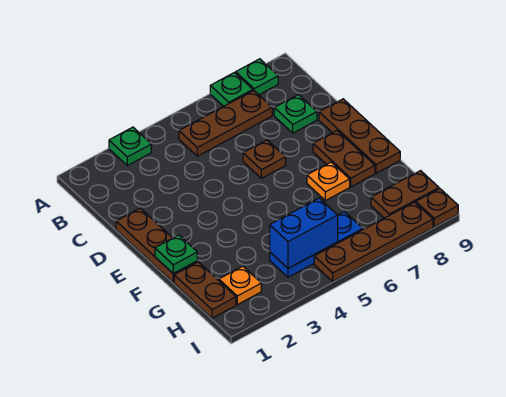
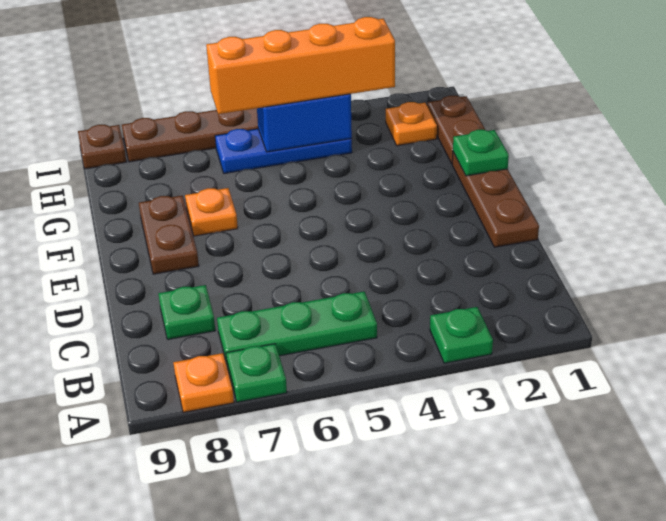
green plate A8 level 1 -> orange plate A8 level 1
brown plate B5:B7 level 1 -> green plate B5:B7 level 1
brown plate D6 level 1 -> none
brown plate D9:F9 level 1 -> none
none -> orange brick H3:H6 level 3
brown plate H8:H9 level 1 -> none

